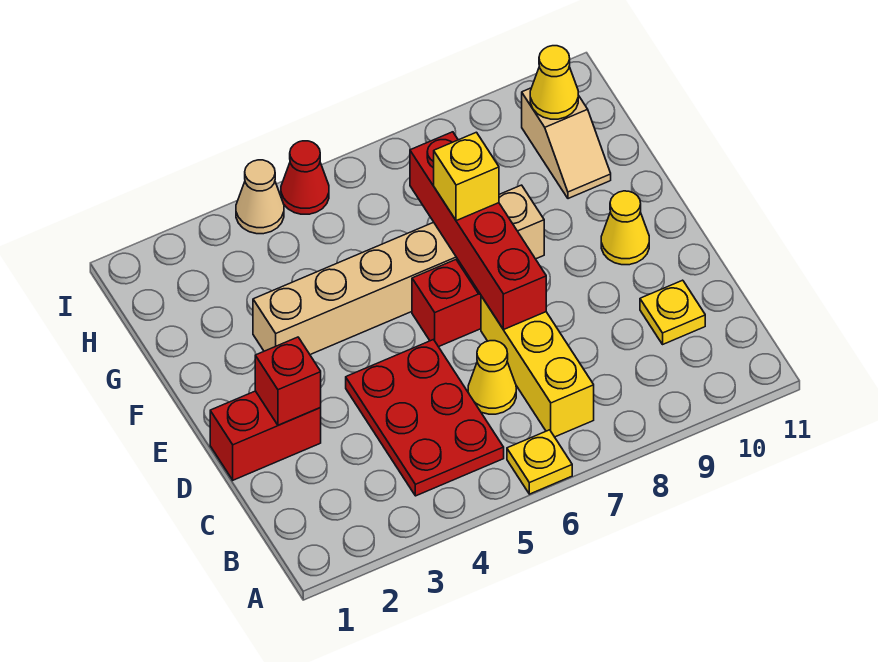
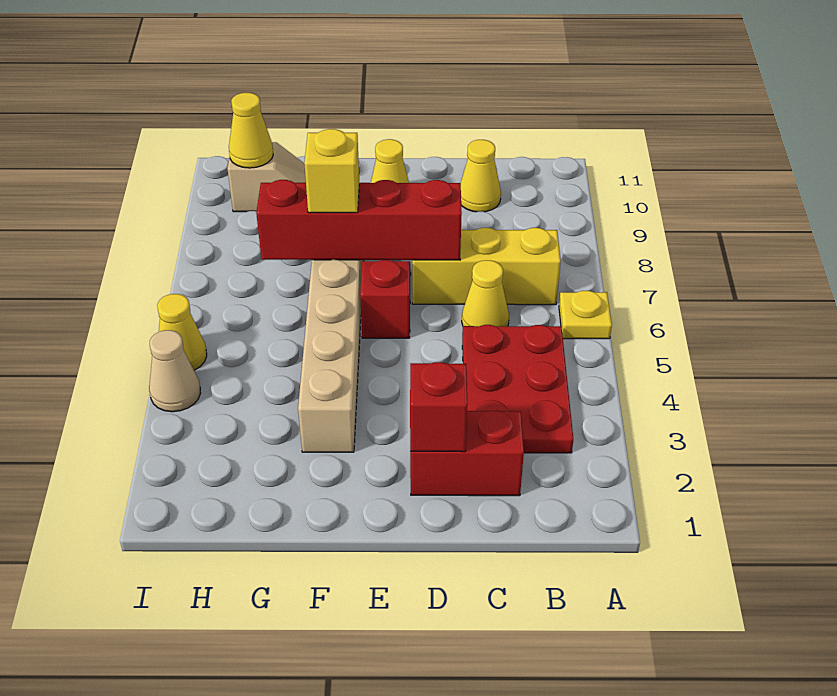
red plate B4:D5 level 1 -> red plate B3:C5 level 1
yellow plate C10 level 1 -> yellow cone C10 level 1
red brick D1:D2 level 1 -> red brick C2:D2 level 1
red cone I5 level 1 -> yellow cone I5 level 1

